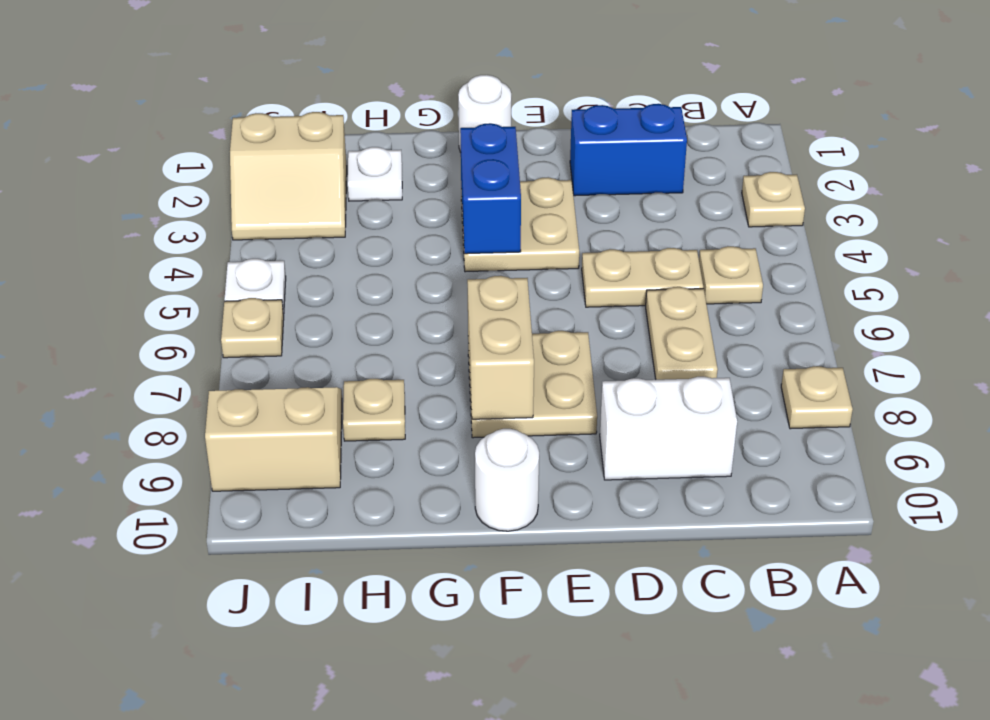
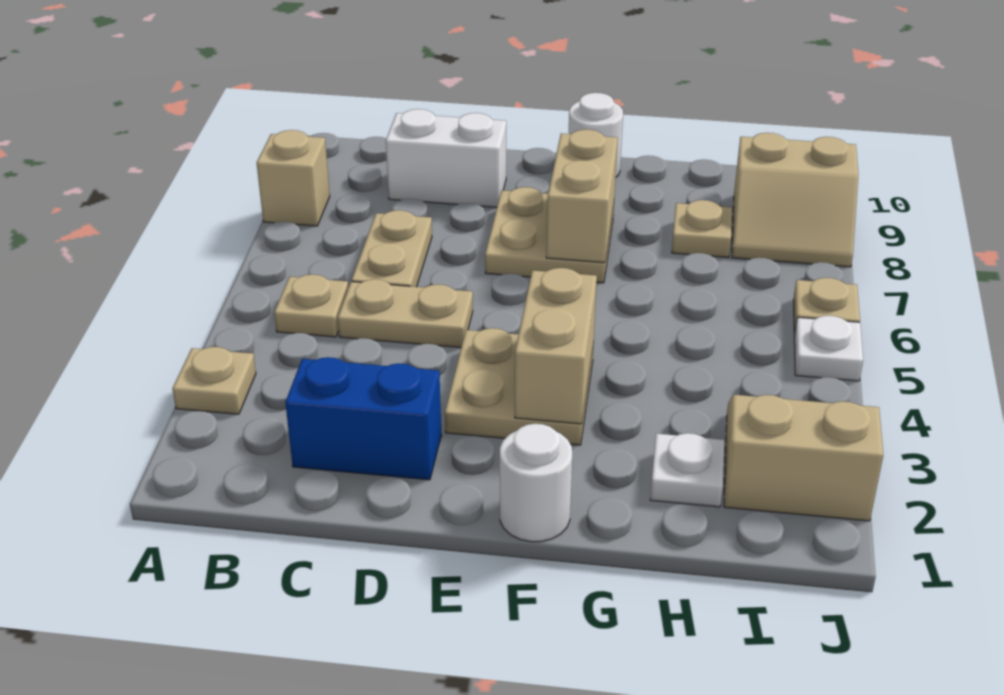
tan plate A8 level 1 -> tan brick A8 level 1
blue brick F3:F4 level 2 -> tan brick F3:F4 level 2

